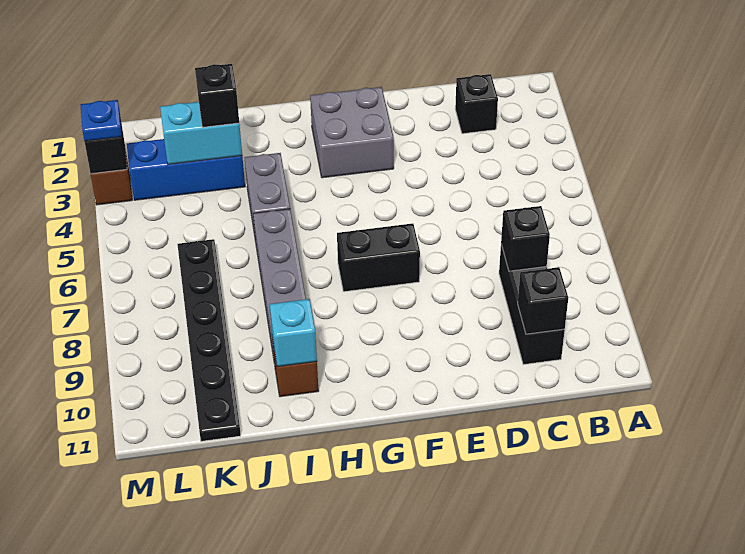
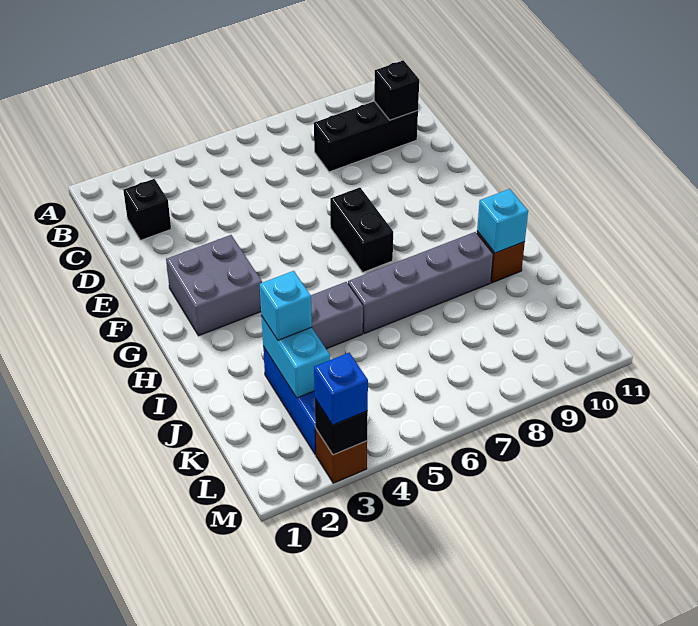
black brick C8 level 2 -> none
black brick J3 level 3 -> cyan brick J3 level 3
black plate K6:K11 level 1 -> none
blue plate M3 level 3 -> blue brick M3 level 3

